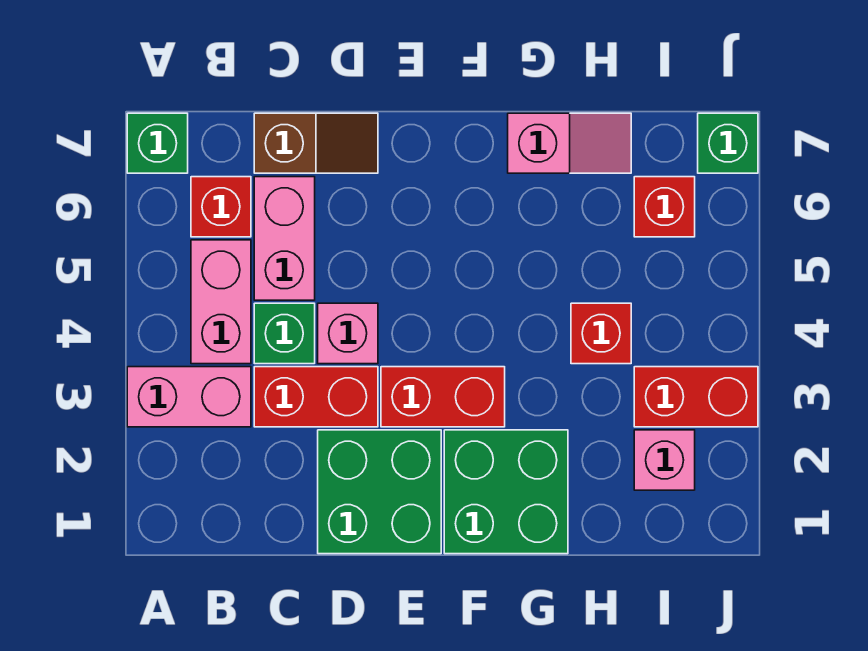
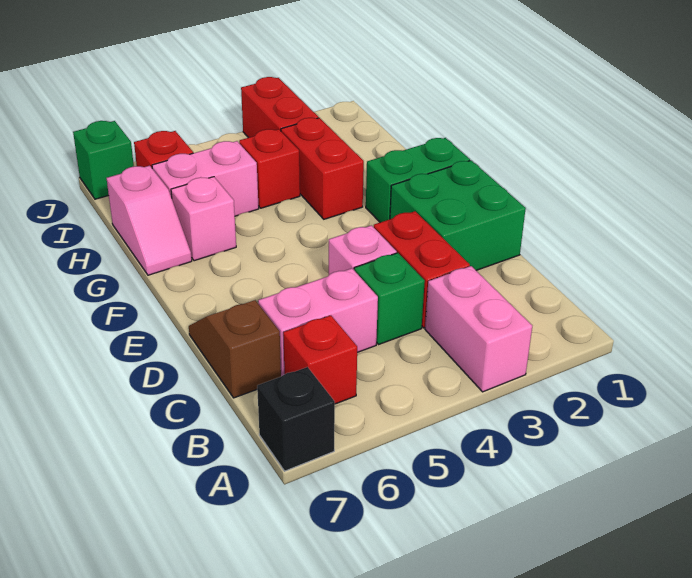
green brick A7 level 1 -> black brick A7 level 1
pink brick B4:B5 level 1 -> pink brick H5:H6 level 1
red brick E3:F3 level 1 -> red brick G3:H3 level 1
green brick F1:G2 level 1 -> green brick F1:F2 level 1
pink slope G7:H7 level 1 top G -> pink slope G7:H7 level 1 top H
pink brick I2 level 1 -> pink brick G6 level 1

